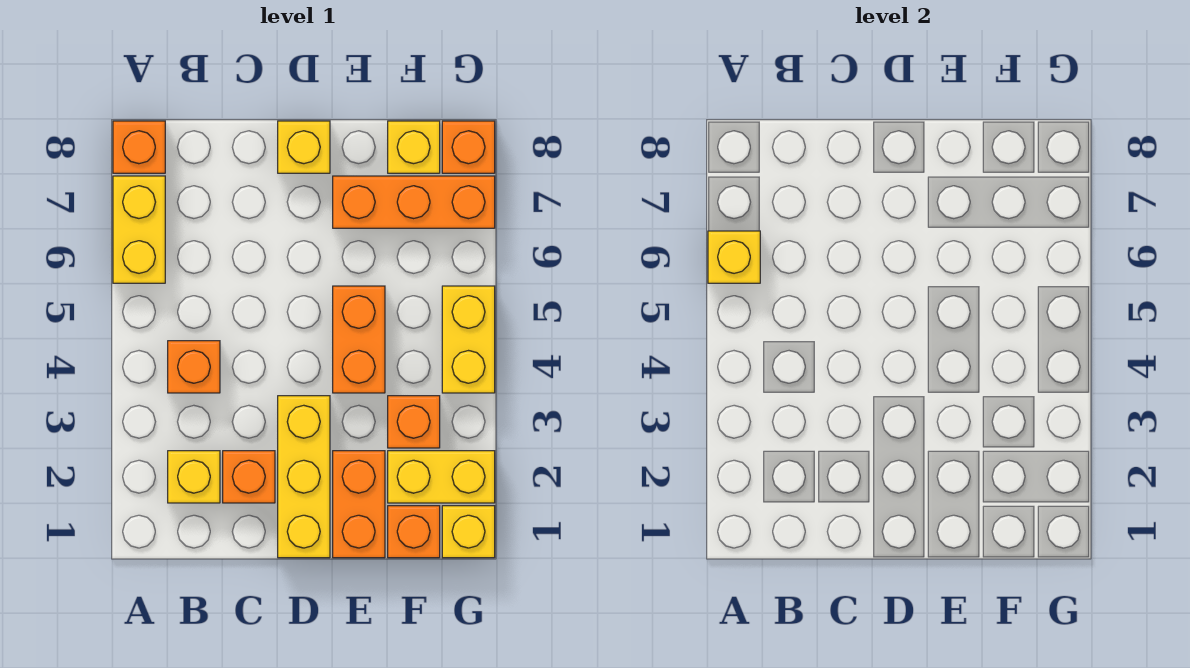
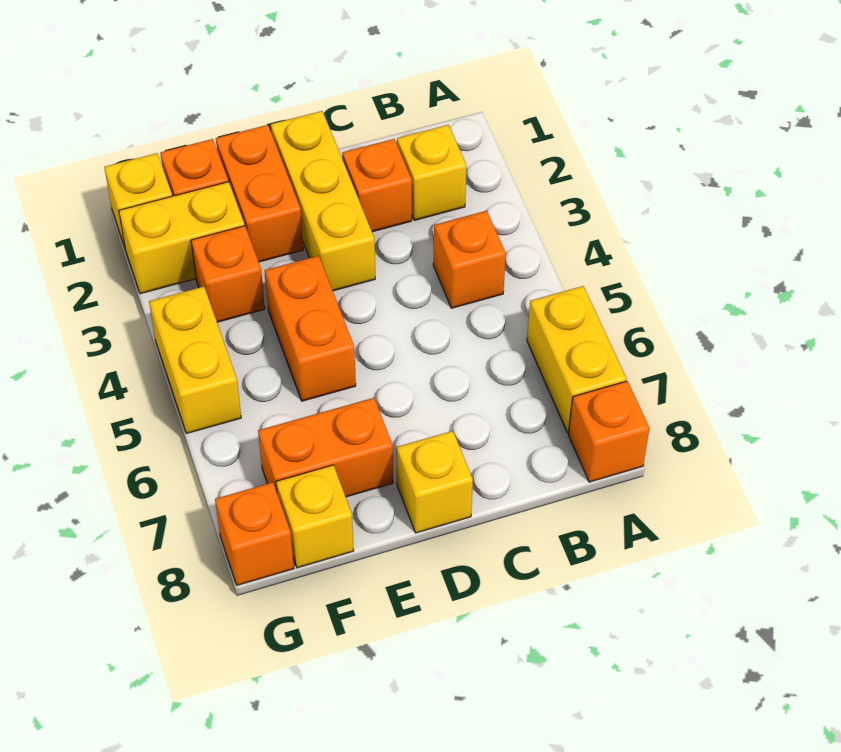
yellow brick A6 level 2 -> none
orange brick E7:G7 level 1 -> orange brick E7:F7 level 1

